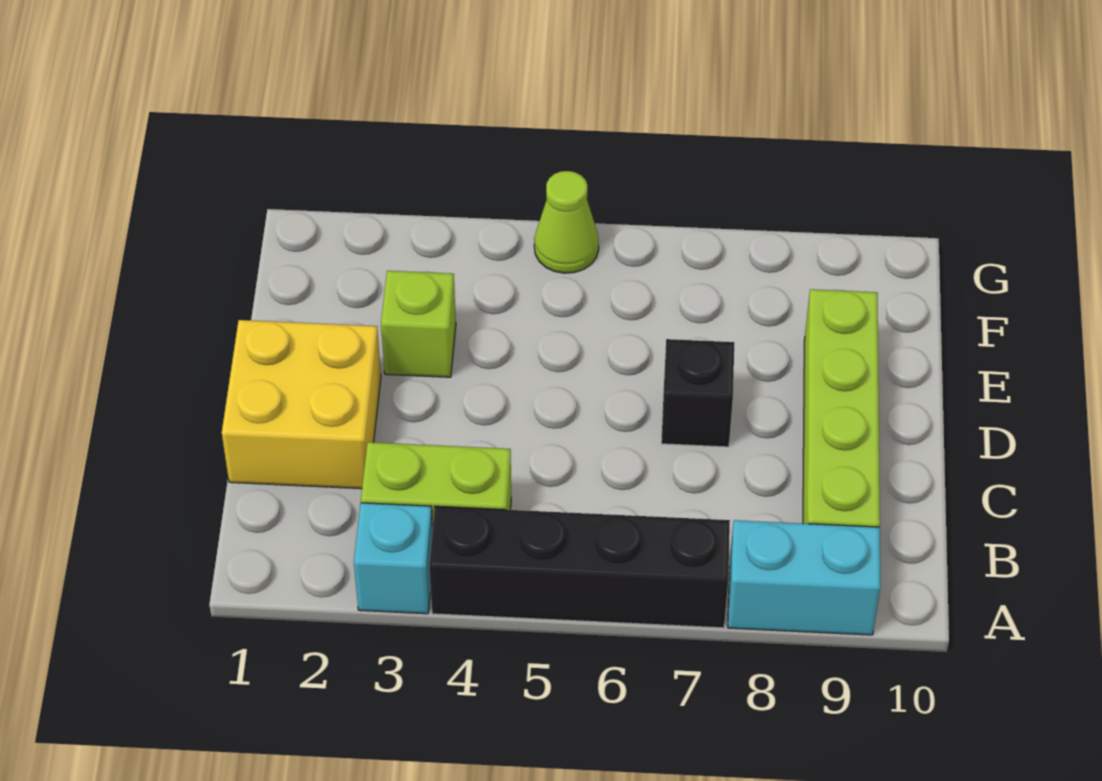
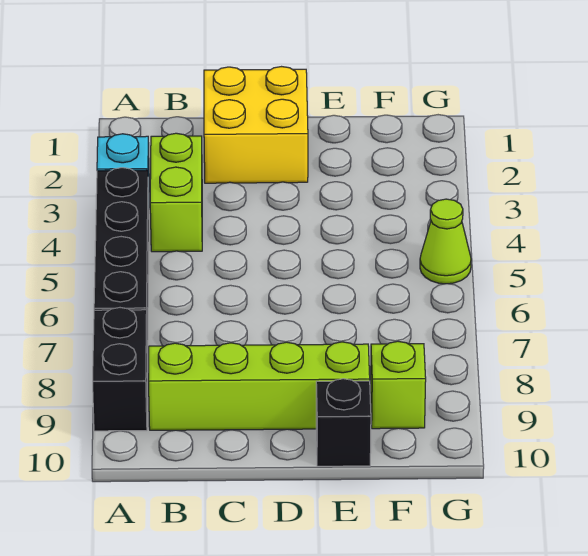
cyan brick A8:A9 level 1 -> black brick A8:A9 level 1
black brick D7 level 1 -> black brick E10 level 1
lime brick E3 level 1 -> lime brick F9 level 1

